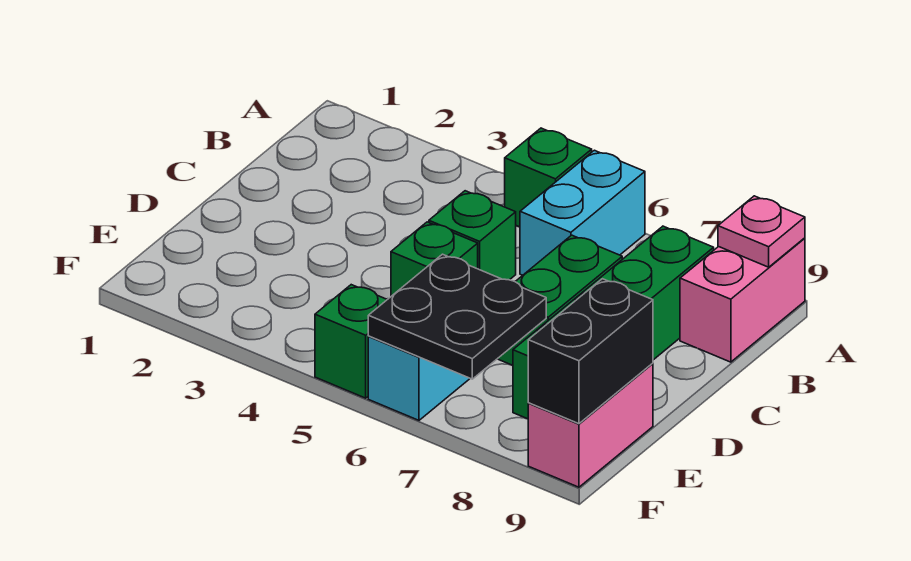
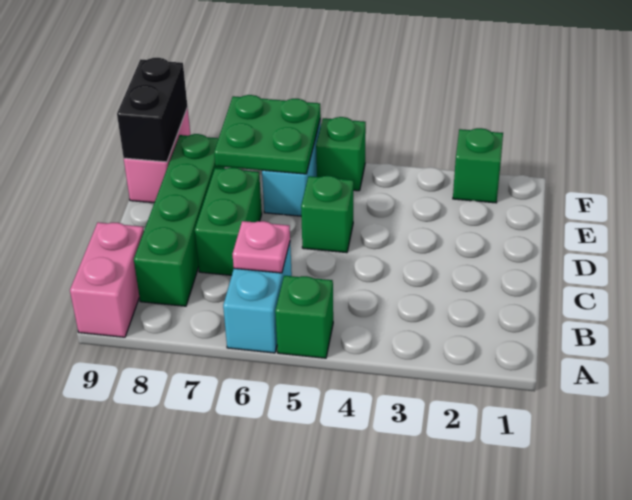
pink plate A9 level 2 -> pink plate B6 level 2
green brick C5 level 1 -> green brick F2 level 1
black plate E6:F7 level 2 -> green plate E6:F7 level 2

